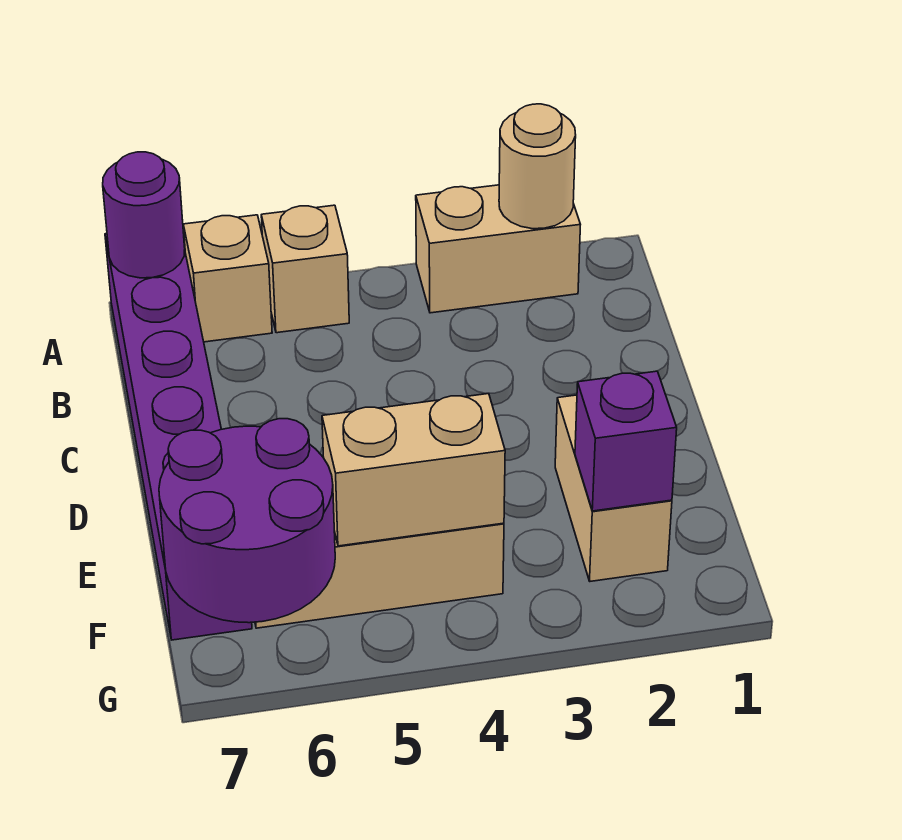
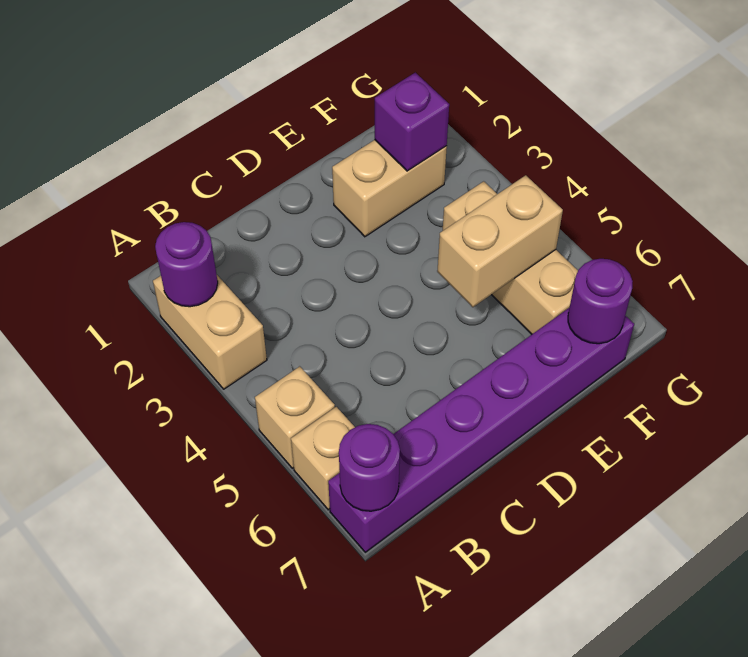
tan round brick A2 level 2 -> purple round brick A2 level 2
tan brick F4:F5 level 2 -> tan brick E5:F5 level 2
purple round brick F6:G7 level 2 -> purple round brick F7 level 2

